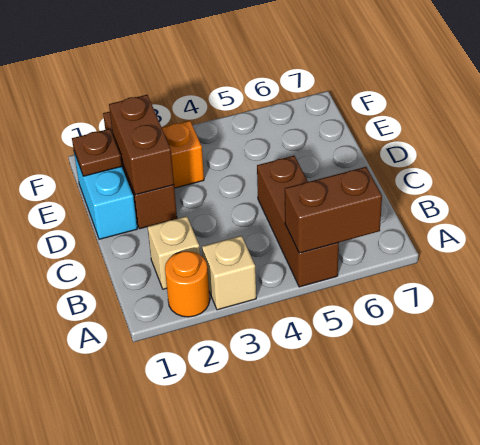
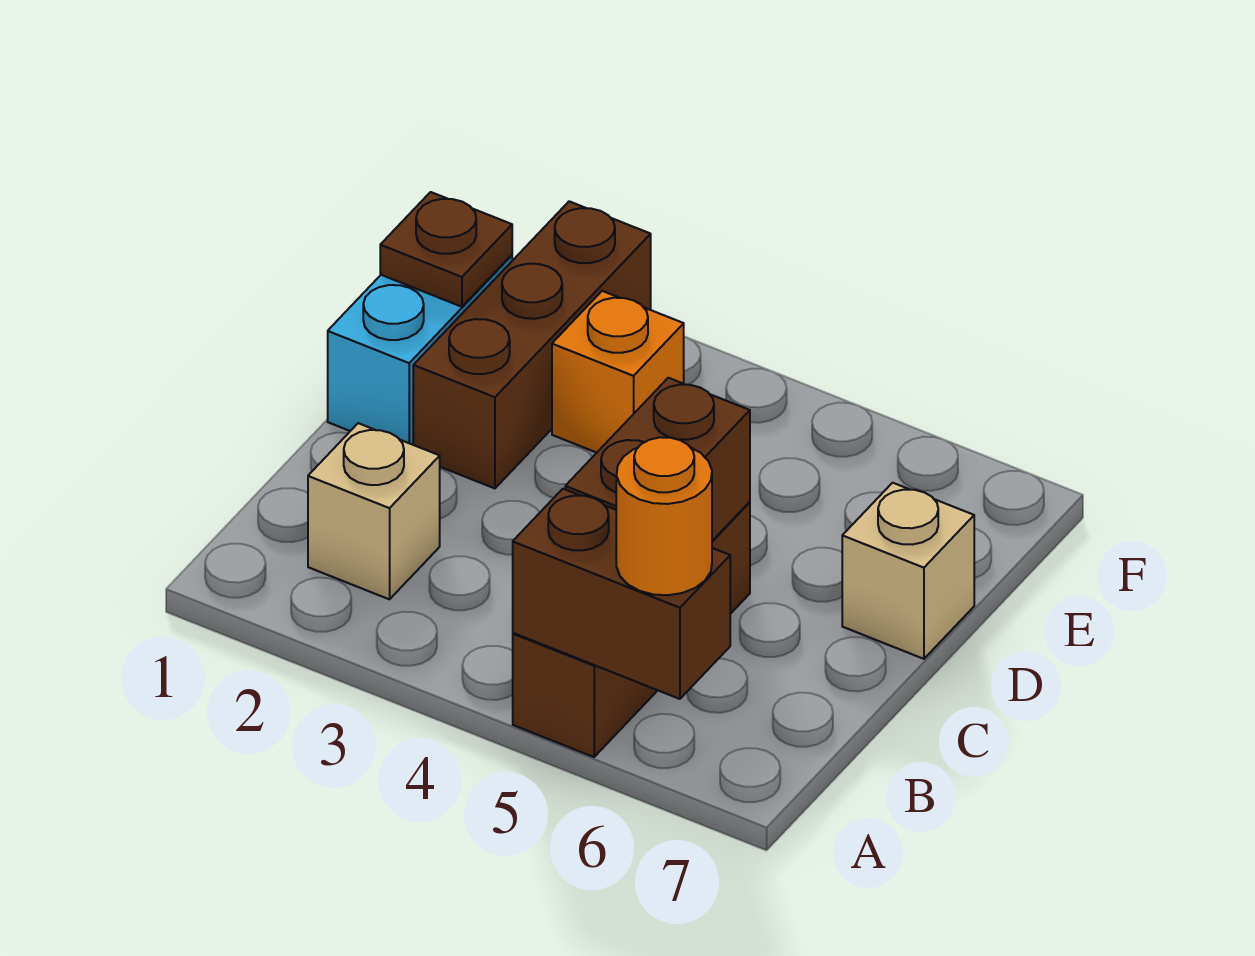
orange round brick A2 level 1 -> orange round brick A6 level 3
tan brick A3 level 1 -> tan brick D7 level 1
brown brick D2:E2 level 2 -> brown brick B5:C5 level 2

